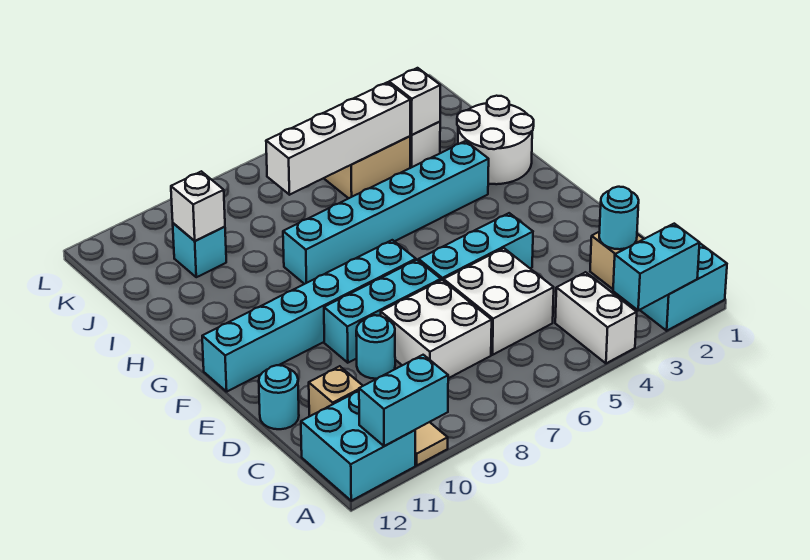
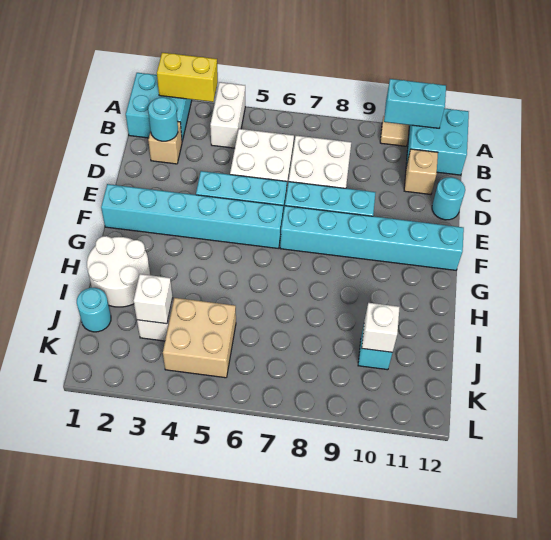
cyan brick A2:A3 level 2 -> yellow brick A2:A3 level 2
cyan round brick D9 level 1 -> cyan round brick J1 level 1
cyan brick H3:H8 level 1 -> cyan brick F1:F6 level 1
white brick J4:J7 level 2 -> none

